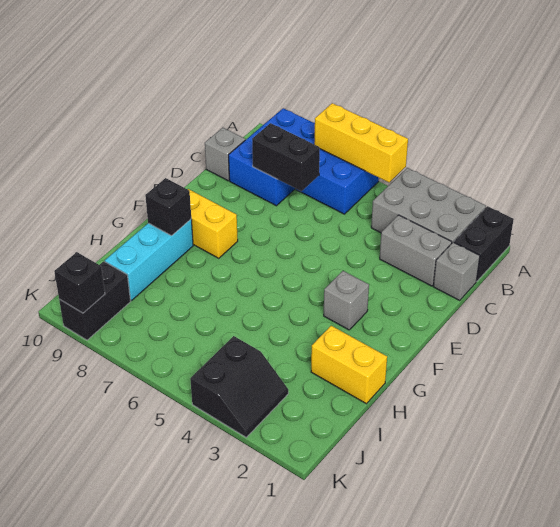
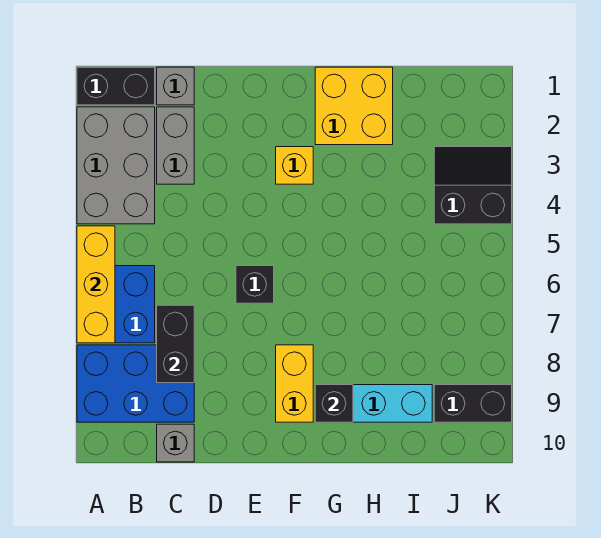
grey brick F3 level 1 -> yellow brick F3 level 1
yellow brick H1:H2 level 1 -> yellow brick G1:H2 level 1
black brick K9 level 2 -> black brick E6 level 1

